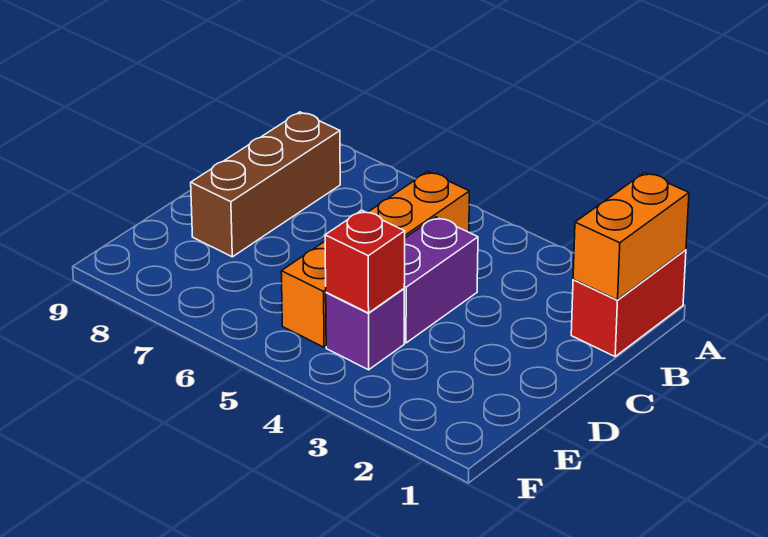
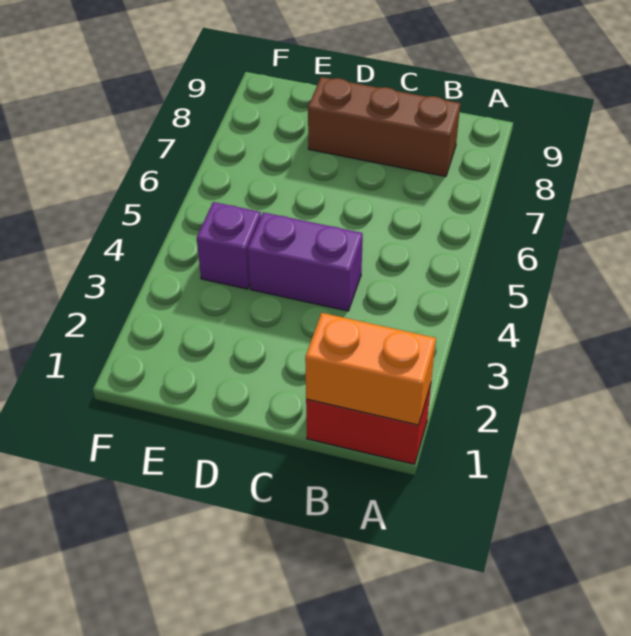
orange brick B5:E5 level 1 -> none
red brick E4 level 2 -> none

